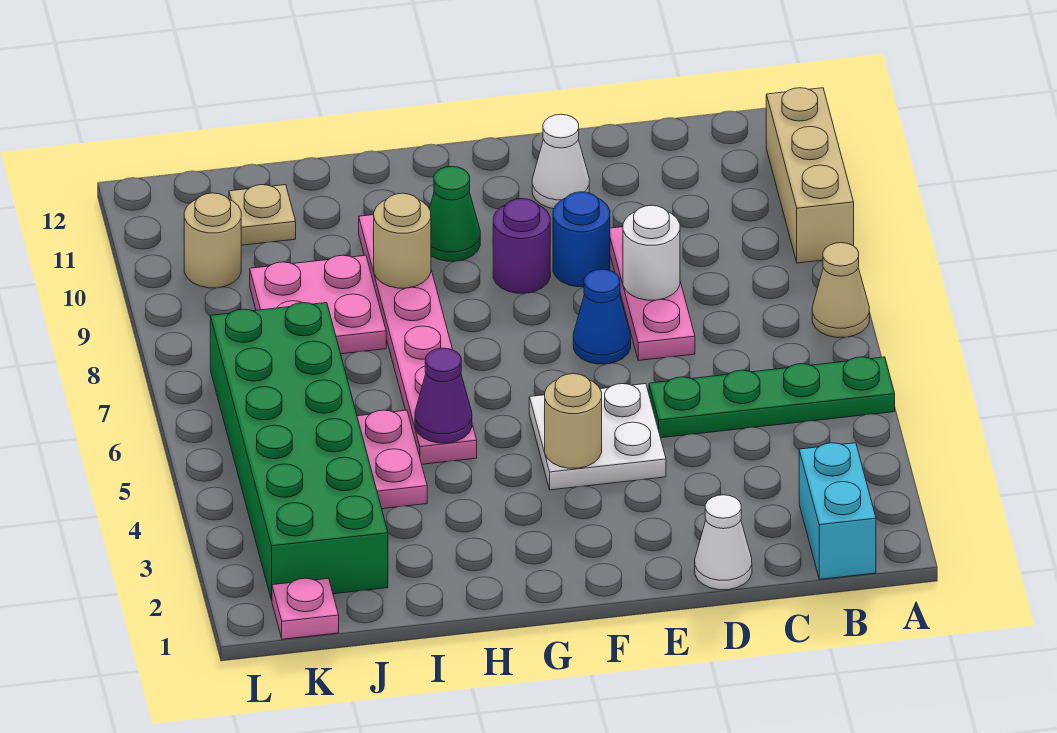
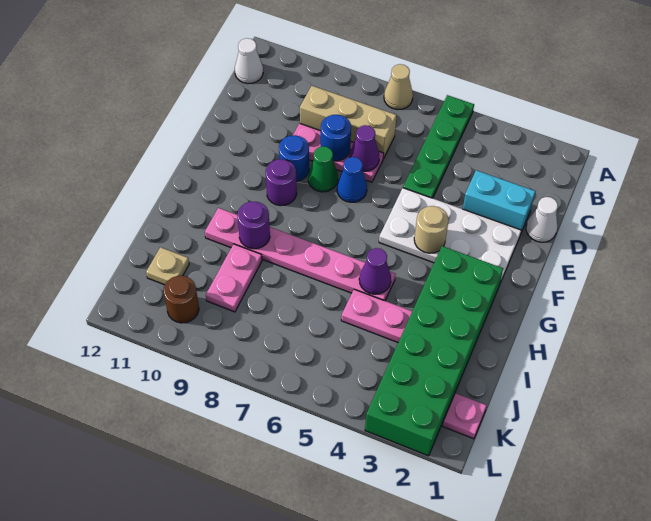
tan brick A9:A11 level 1 -> tan brick C7:C9 level 1
cyan brick B1:B2 level 1 -> cyan brick D2:D3 level 1
none -> purple cone D7 level 2
white round brick D8 level 2 -> blue round brick D8 level 2
white plate E4:F5 level 1 -> white plate E2:F5 level 1
white cone E11 level 1 -> white cone B12 level 1
green cone G10 level 1 -> green cone E8 level 1
tan round brick H9 level 2 -> purple round brick H9 level 2
pink plate I8:J9 level 1 -> pink plate I9:J9 level 1
green brick J2:K7 level 1 -> green brick G2:L3 level 1
tan round brick K10 level 1 -> brown round brick K10 level 1

